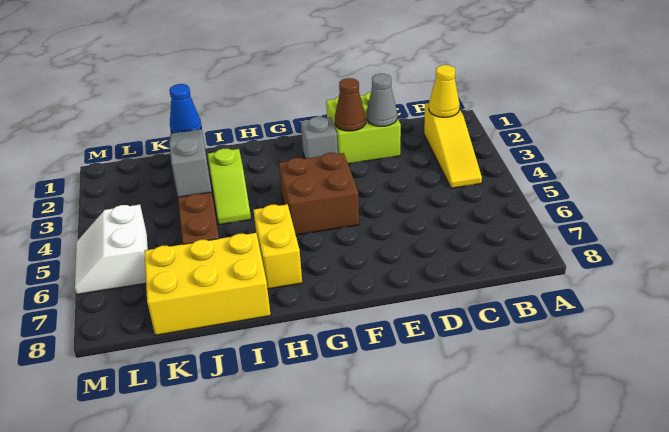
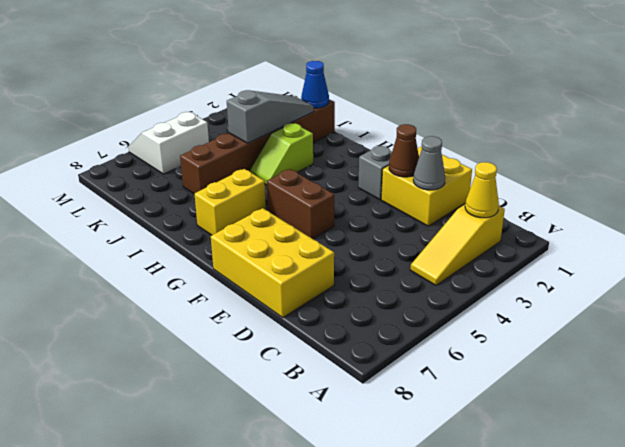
lime brick D1:E2 level 1 -> yellow brick D1:E2 level 1
brown brick F4:G5 level 1 -> brown brick F5:G5 level 1
yellow brick I7:K8 level 1 -> yellow brick D7:F8 level 1

